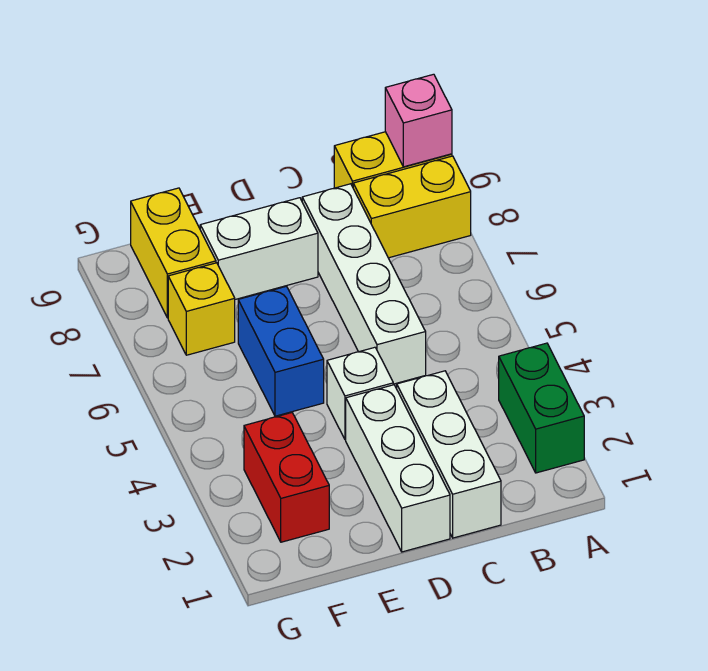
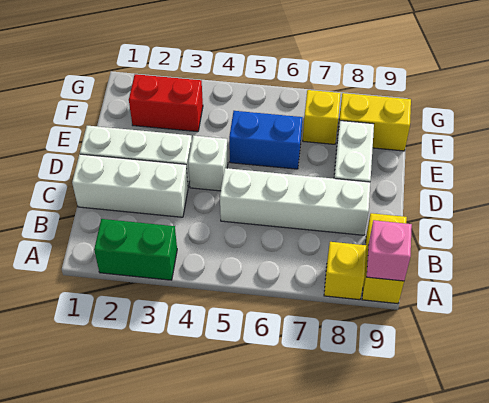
yellow brick A8:B8 level 1 -> yellow brick A8 level 1

